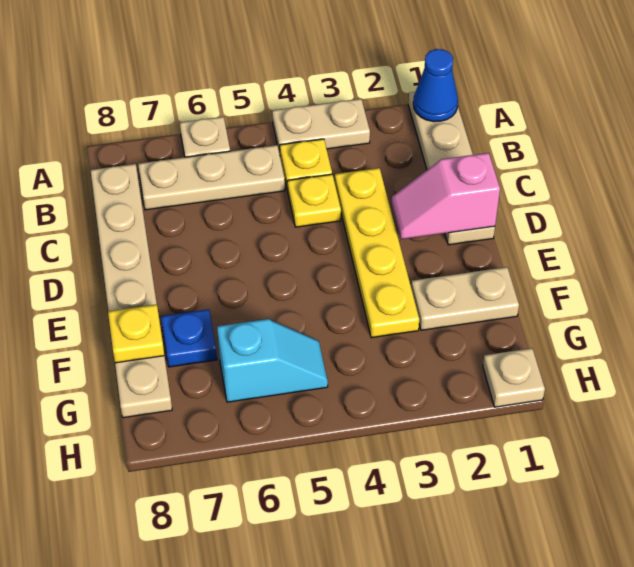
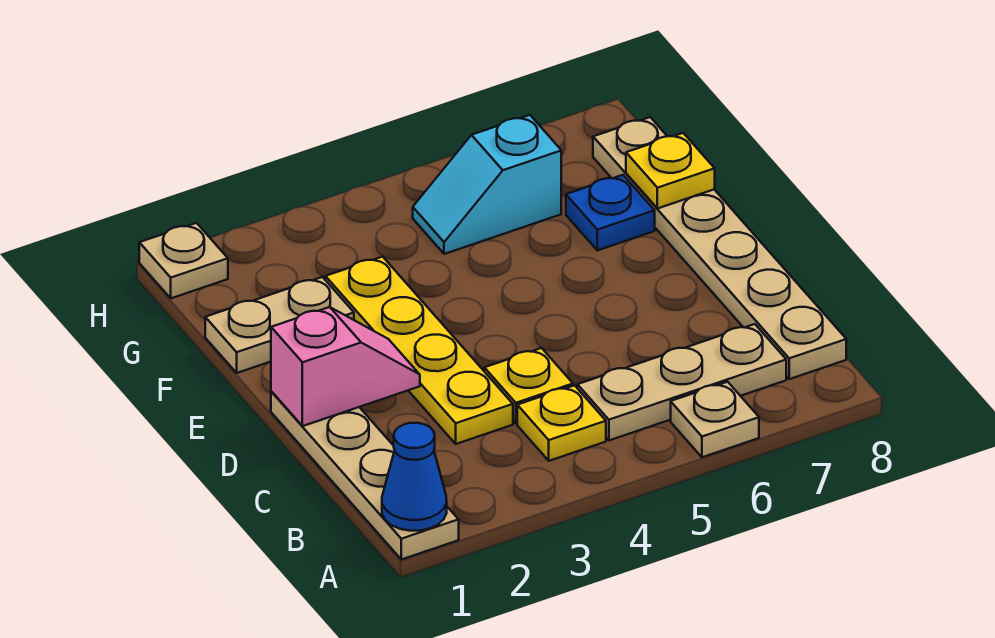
tan plate A3:A4 level 1 -> none

